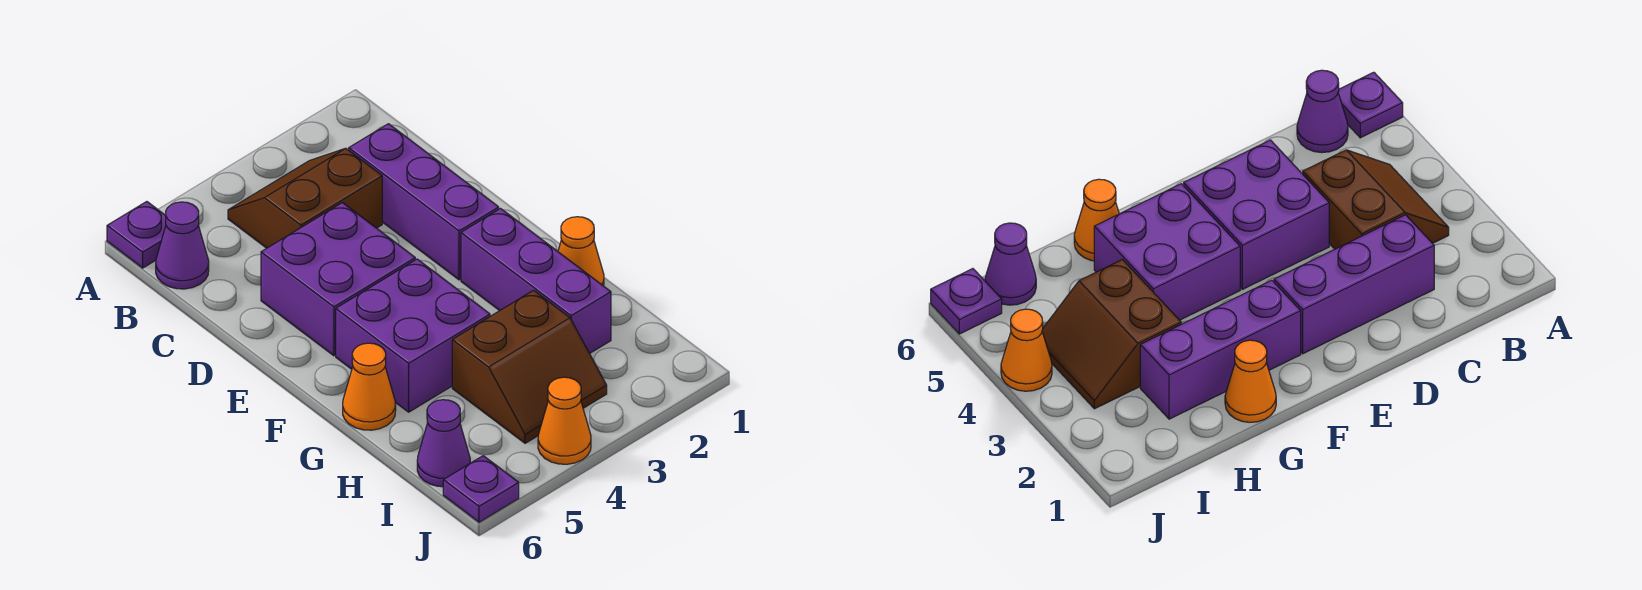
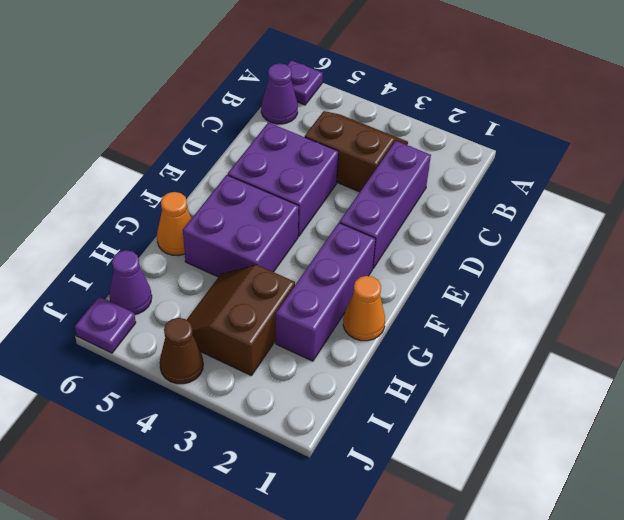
brown slope H3:I4 level 1 top H -> brown slope H3:I4 level 1 top 3
orange cone J4 level 1 -> brown cone J4 level 1

